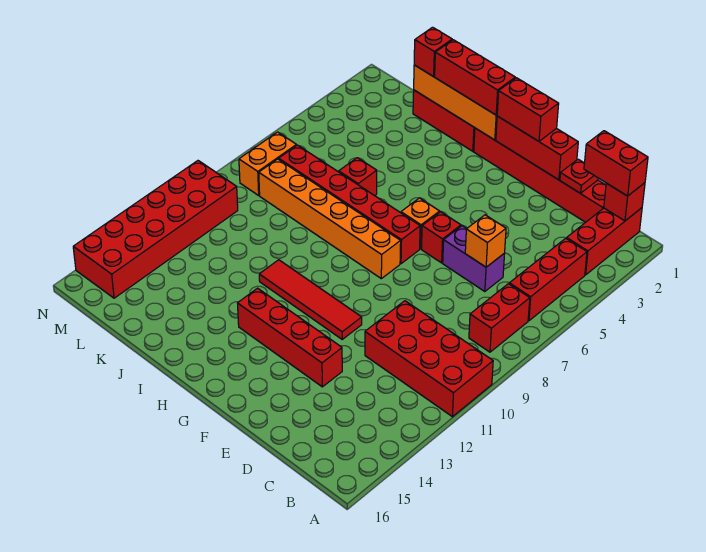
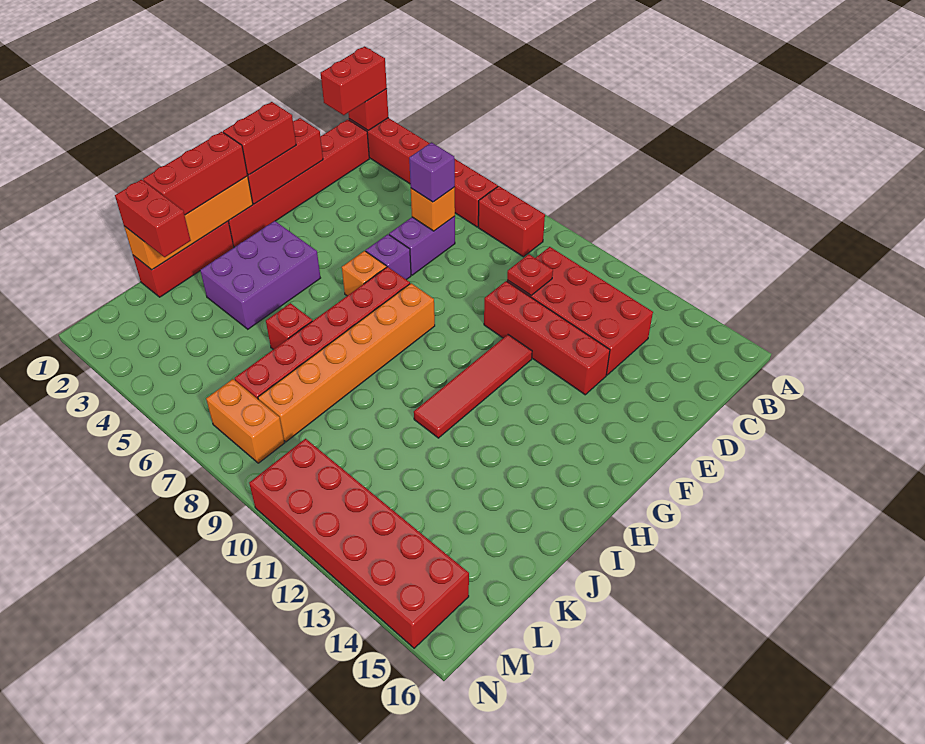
red brick A10:D11 level 1 -> red brick C10:D13 level 1
red plate D1 level 2 -> red plate D10 level 2
none -> purple brick D6 level 3
red brick E13:H13 level 1 -> red brick E10:E13 level 1
red brick F6 level 1 -> purple brick F6 level 1
none -> purple brick H3:J4 level 1
red brick K1 level 3 -> red brick K1:K2 level 3

